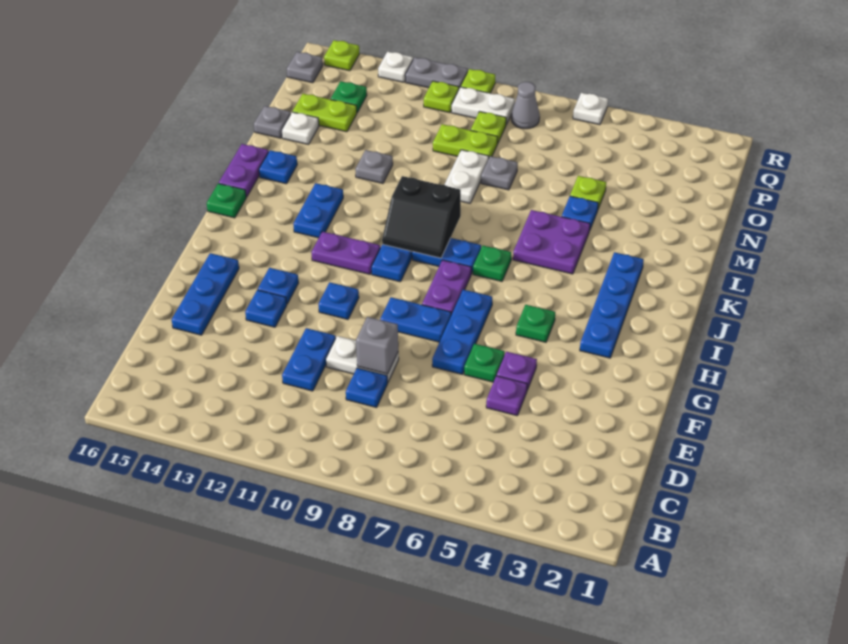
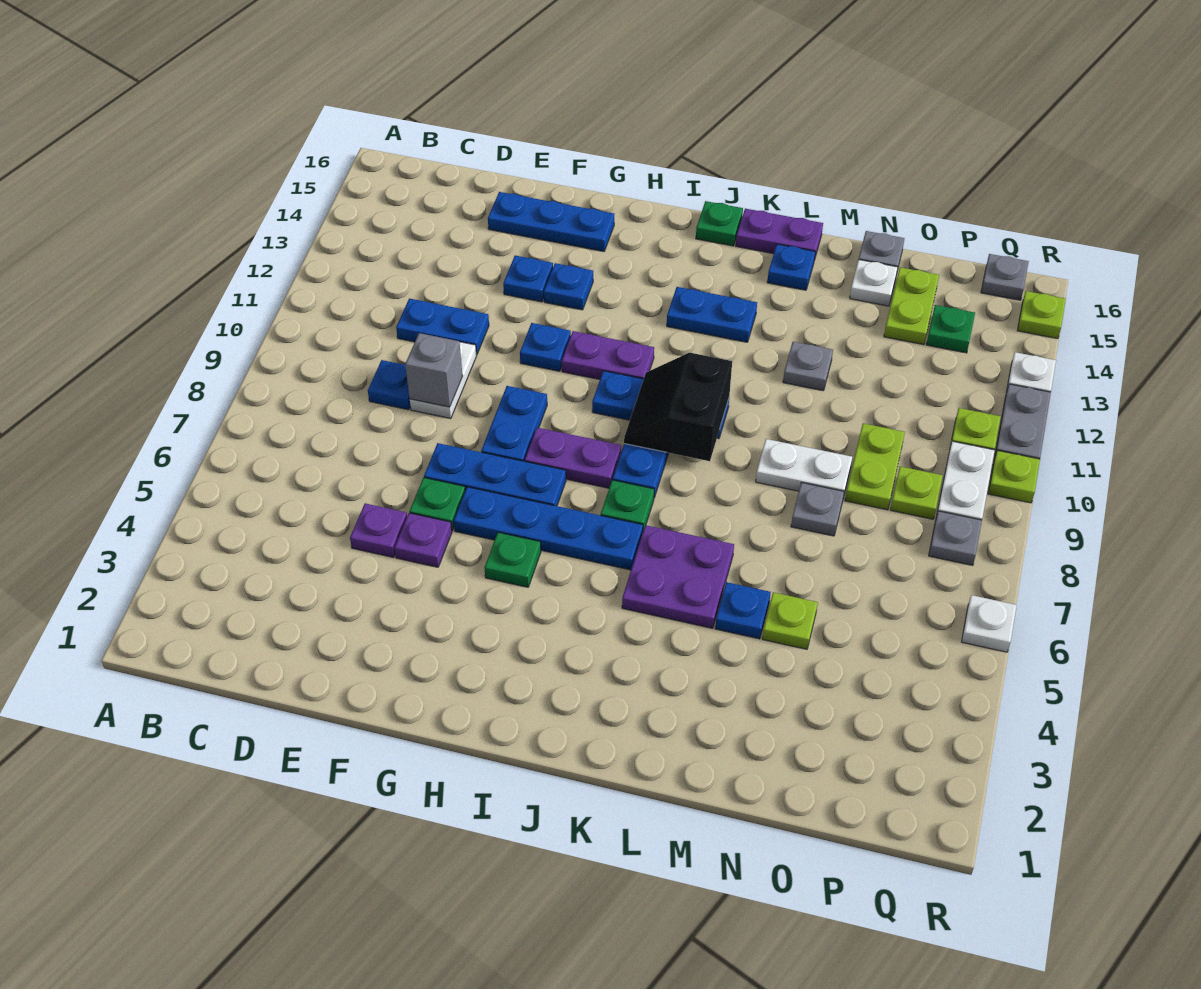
blue plate H3:K3 level 1 -> blue plate G6:J6 level 1
purple plate I11:I12 level 1 -> purple plate H11:I11 level 1
grey cone Q8 level 1 -> grey plate Q8 level 1

